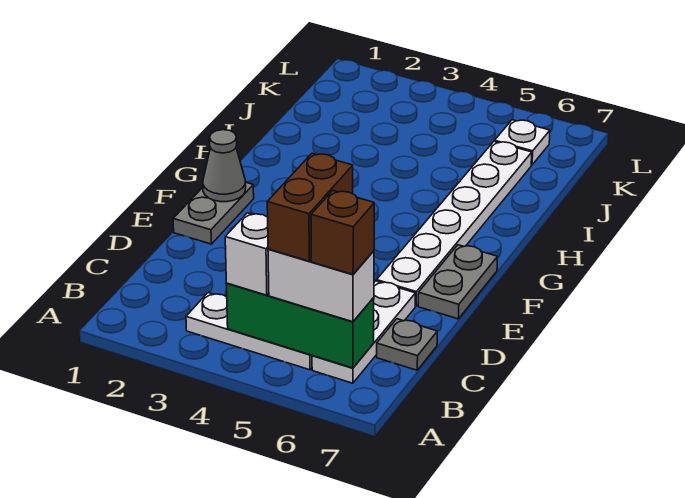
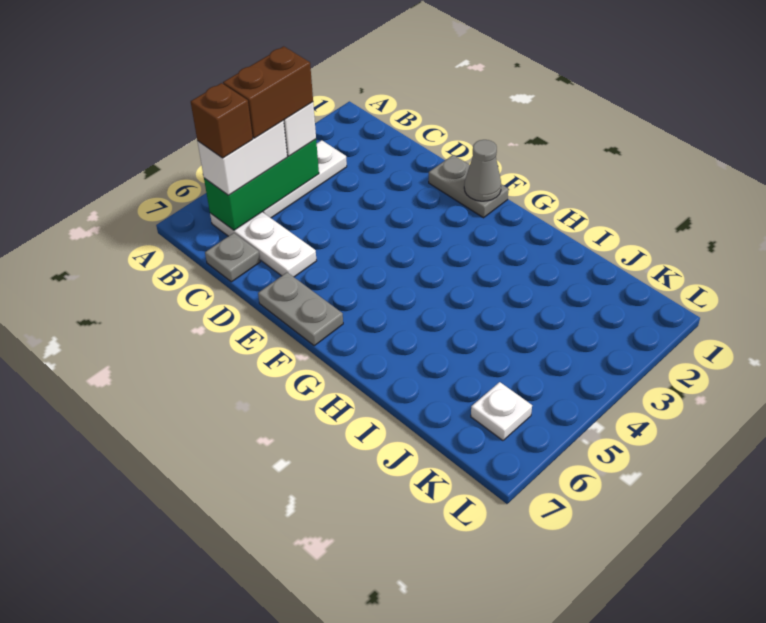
brown brick B5:C5 level 4 -> brown brick B4:B5 level 4
white plate E6:J6 level 1 -> none

